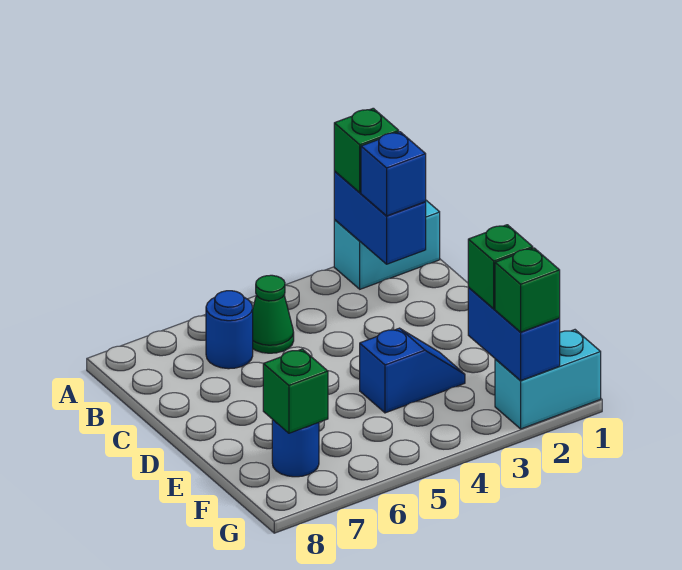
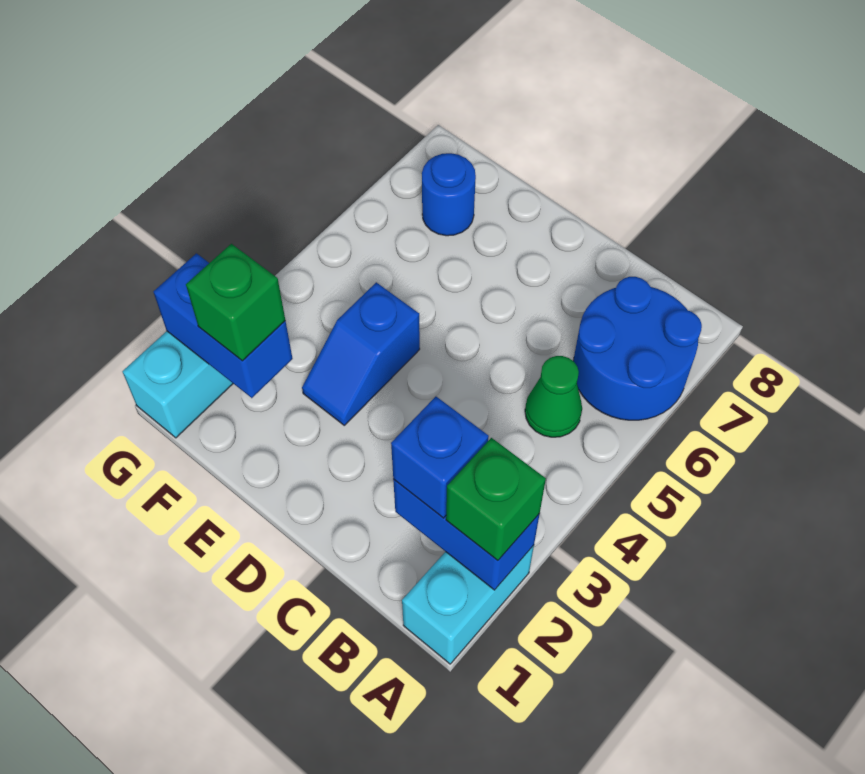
blue round brick B6 level 1 -> blue round brick A6:B7 level 1
green brick F7 level 2 -> none
green brick G2 level 3 -> none

